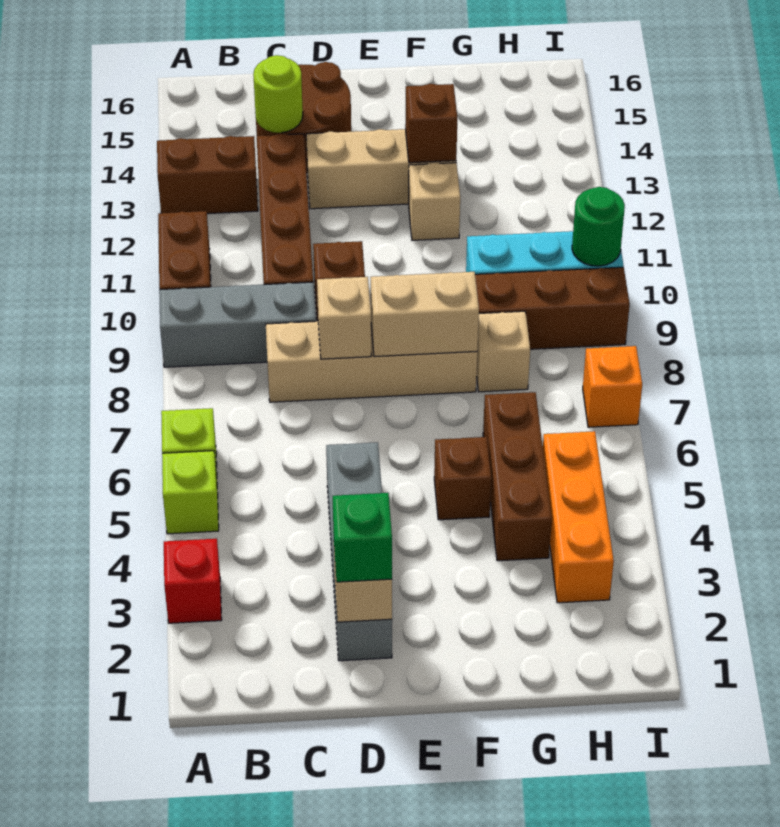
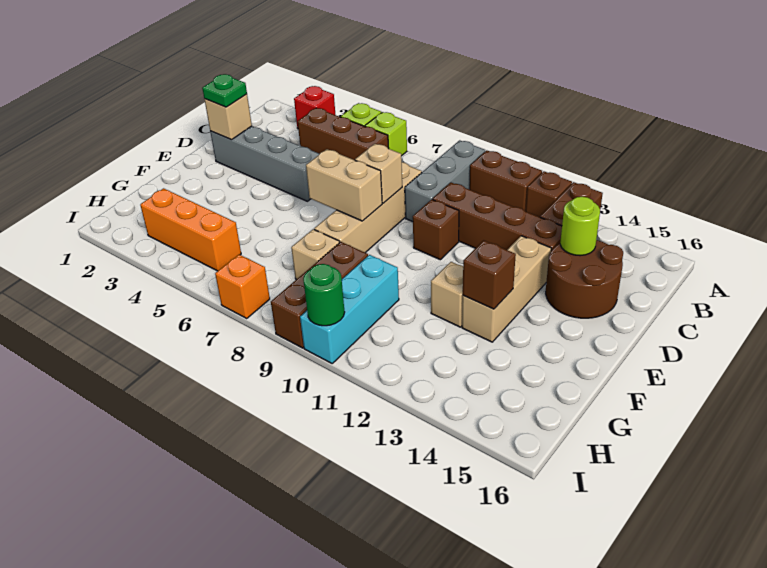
green brick D2 level 3 -> green plate D2 level 3
tan brick E8:F8 level 2 -> tan brick E7:E8 level 2
brown brick F5 level 1 -> brown brick A12 level 1
brown brick G4:G6 level 1 -> brown brick B4:B6 level 1

